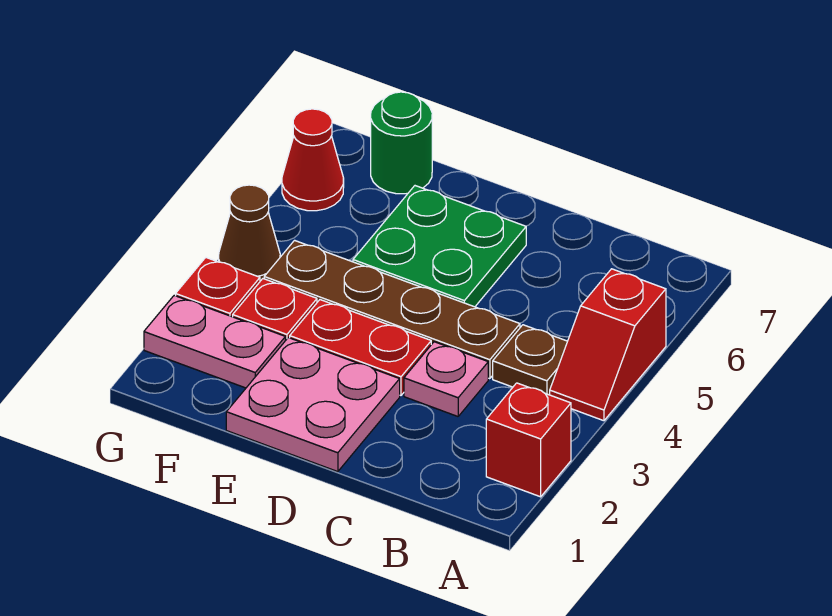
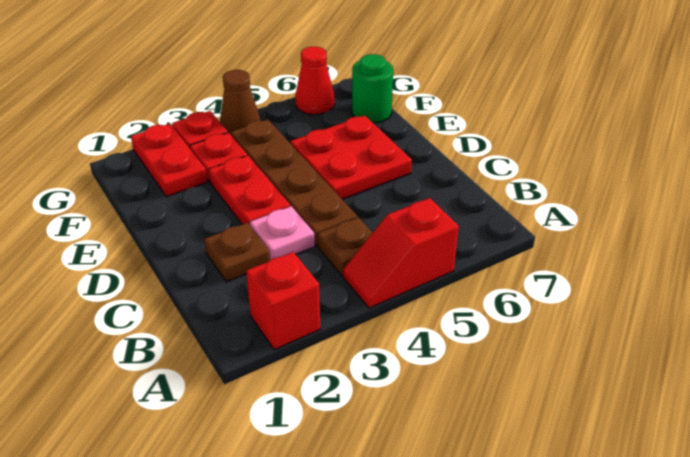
none -> brown plate C2 level 1
pink plate D1:E2 level 1 -> none
green plate D5:E6 level 1 -> red plate D5:E6 level 1
pink plate F2:G2 level 1 -> red plate F2:G2 level 1

